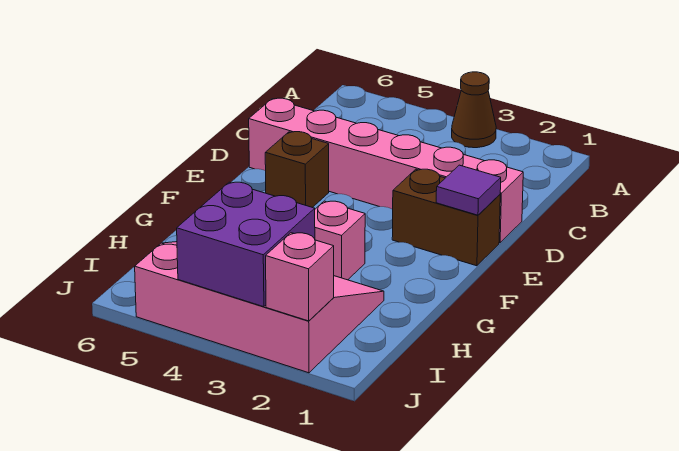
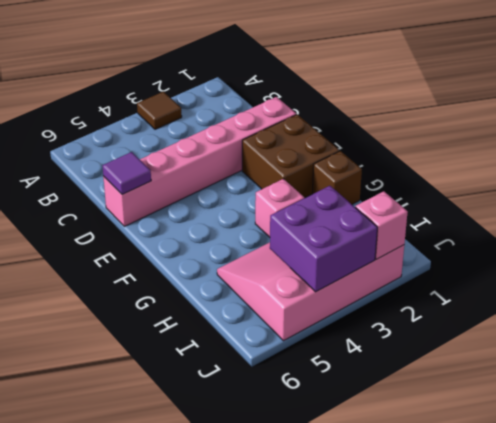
brown cone A3 level 1 -> brown tile A3 level 1
brown brick E1:E2 level 1 -> brown brick E1:F2 level 1
purple tile E1 level 2 -> purple tile D6 level 2
brown brick E5 level 1 -> brown brick G1 level 1

